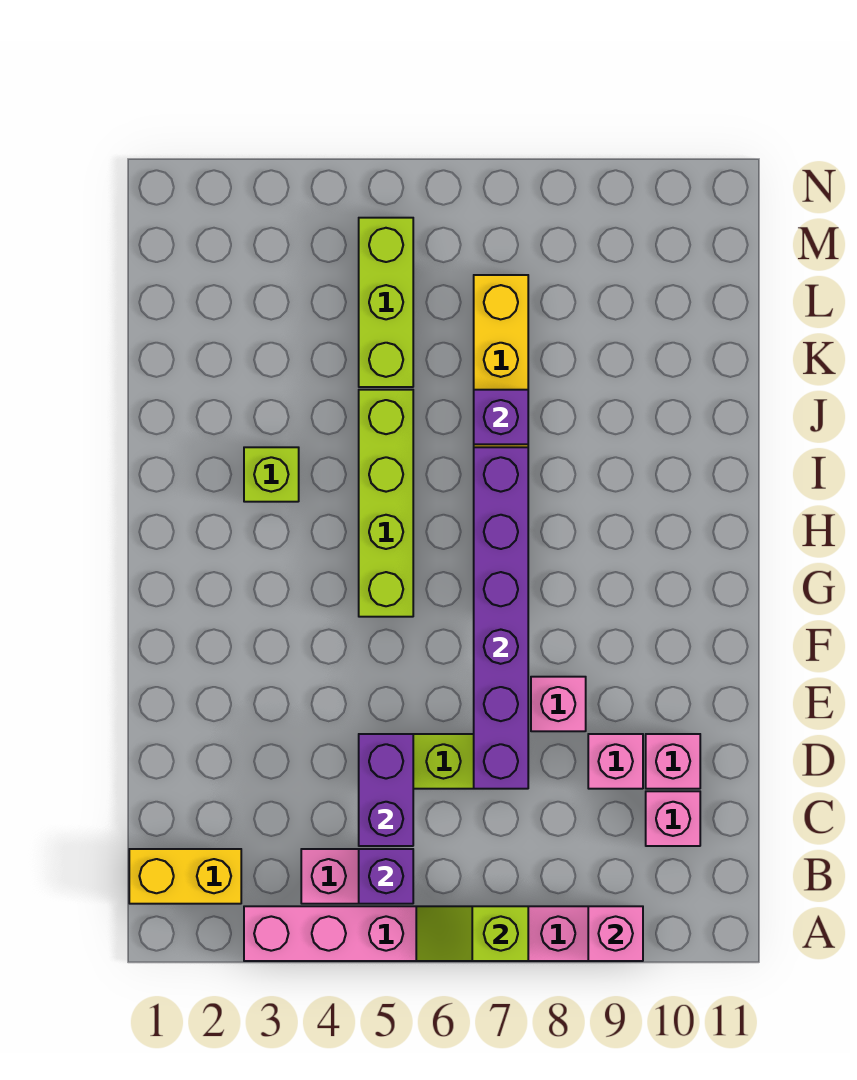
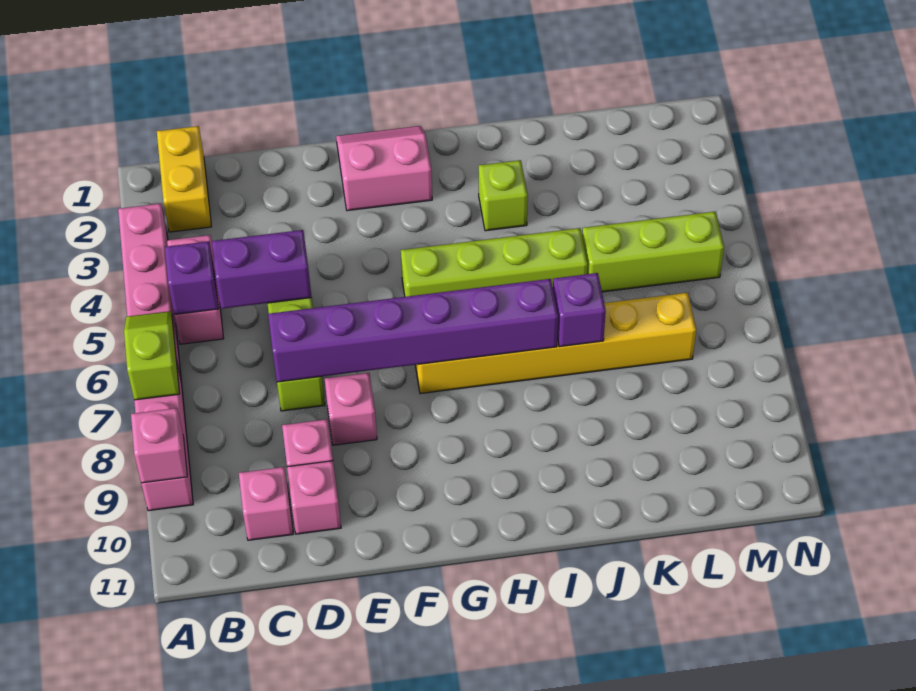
none -> pink slope F1:G2 level 1 top 2

